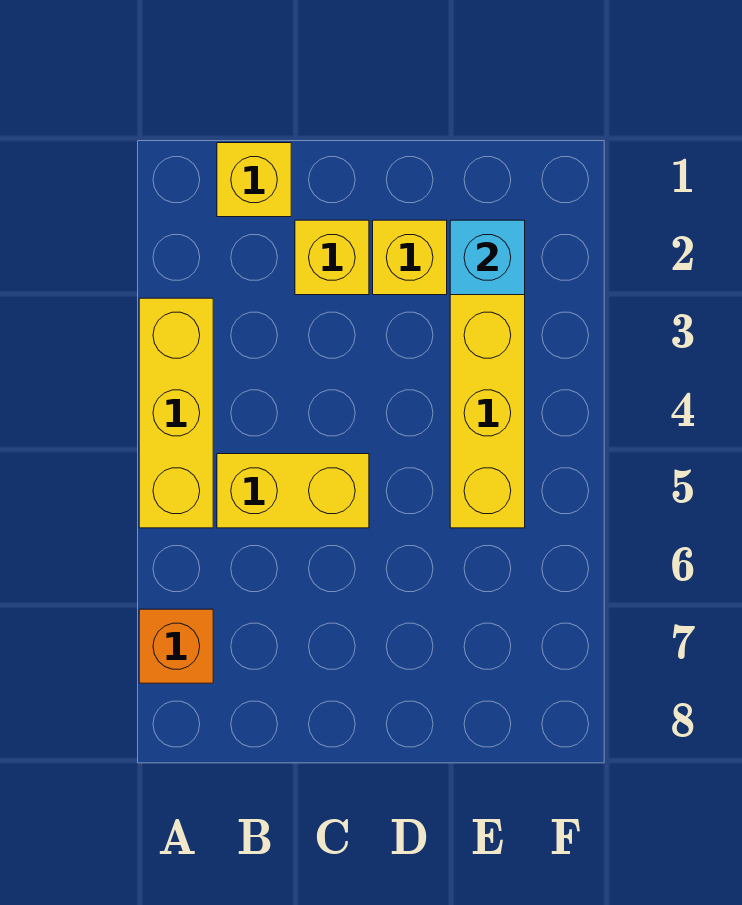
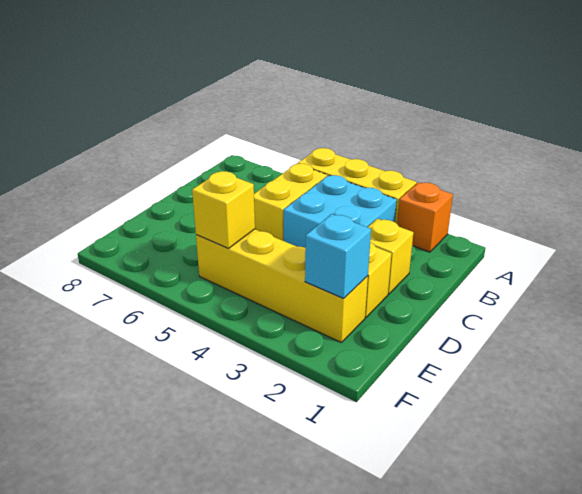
orange brick A7 level 1 -> orange brick A2 level 1
yellow brick B1 level 1 -> yellow brick E5 level 2
none -> cyan brick B3:C4 level 1

